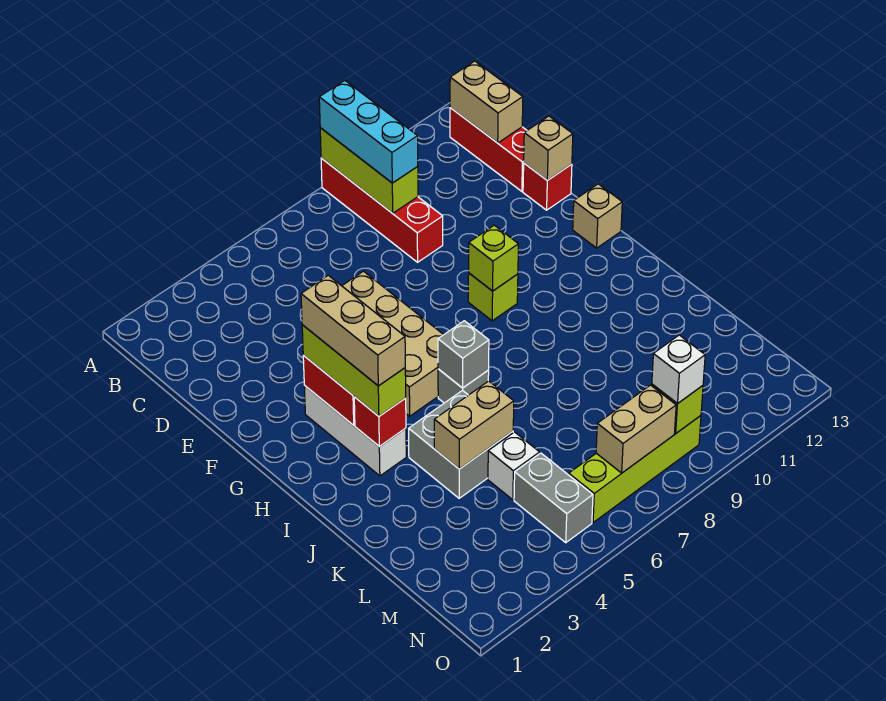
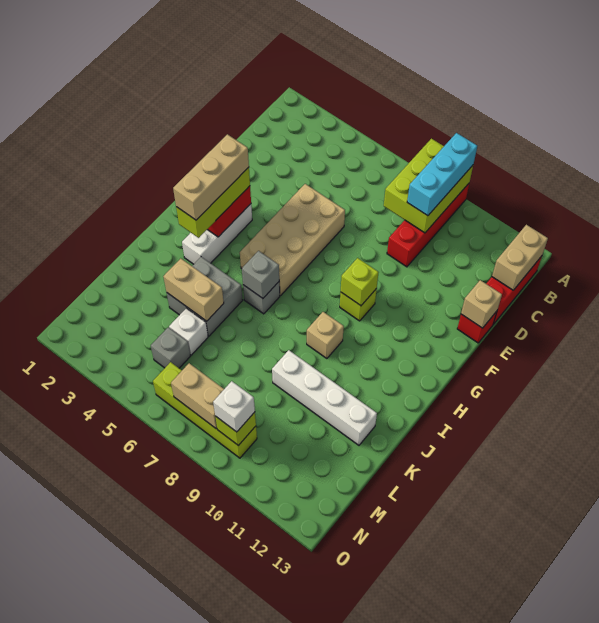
lime brick A9:C9 level 2 -> lime brick A8:C9 level 2
tan brick G13 level 1 -> tan brick I9 level 1
red brick I3 level 2 -> none
none -> white brick K9:K12 level 1
grey brick M5:N5 level 1 -> grey brick M5 level 1

